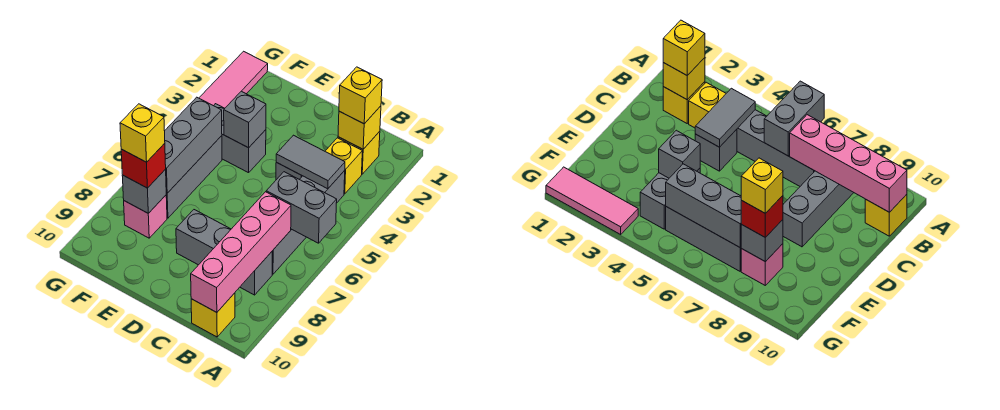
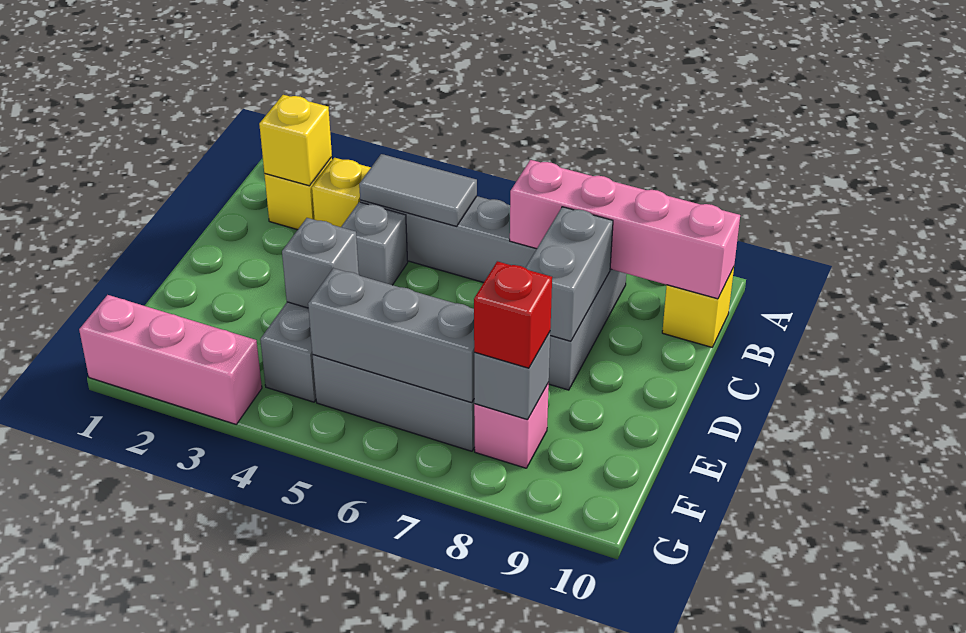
grey brick A6:B6 level 2 -> grey brick C8:D8 level 2
yellow brick B2 level 3 -> none
grey tile B4:C4 level 2 -> grey tile B4:B5 level 2
yellow brick F8 level 4 -> none
pink tile G1:G3 level 1 -> pink brick G1:G3 level 1

